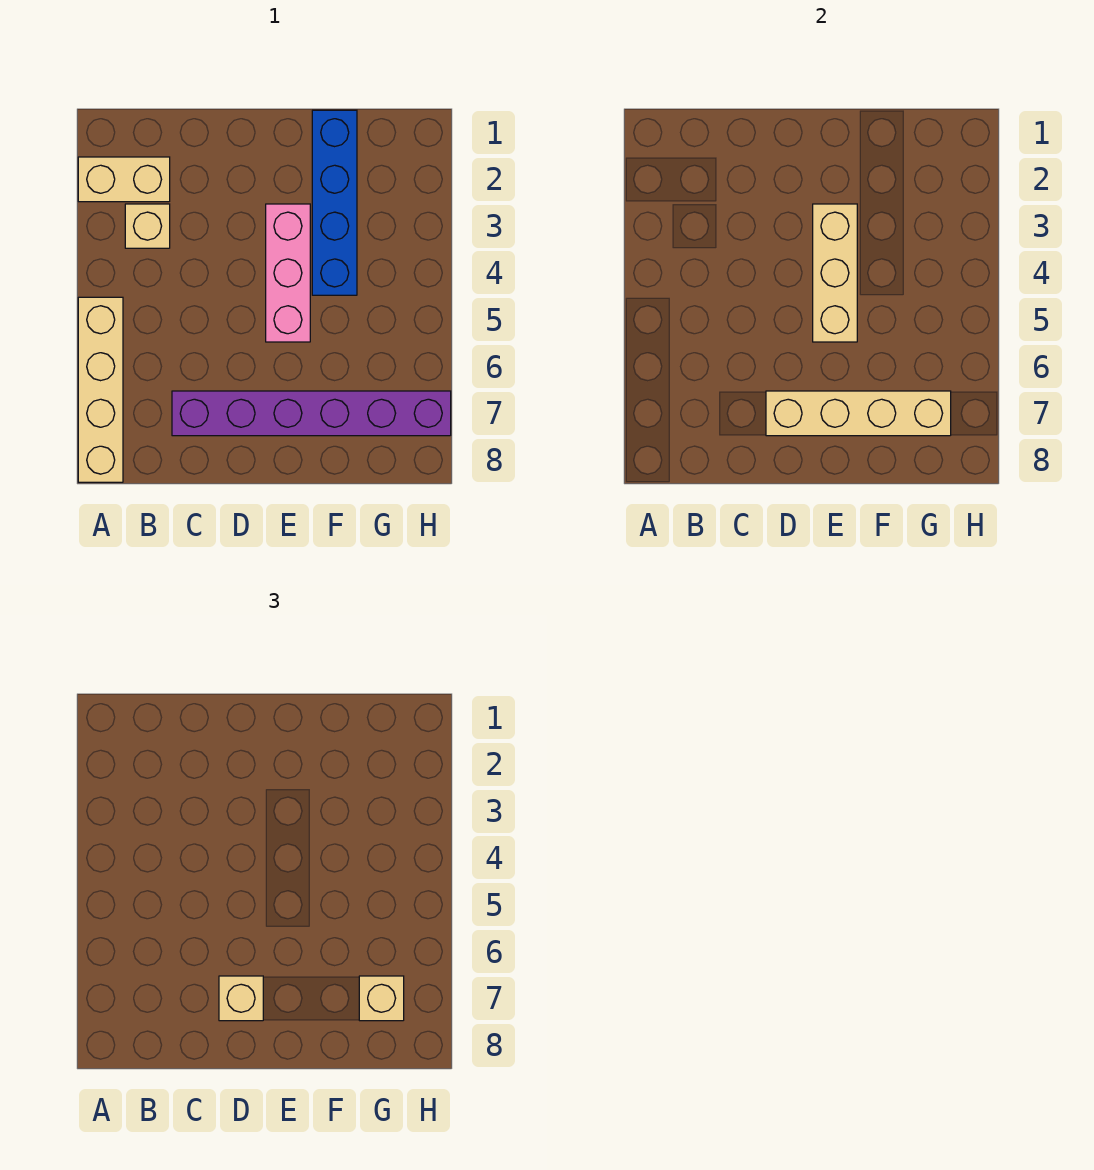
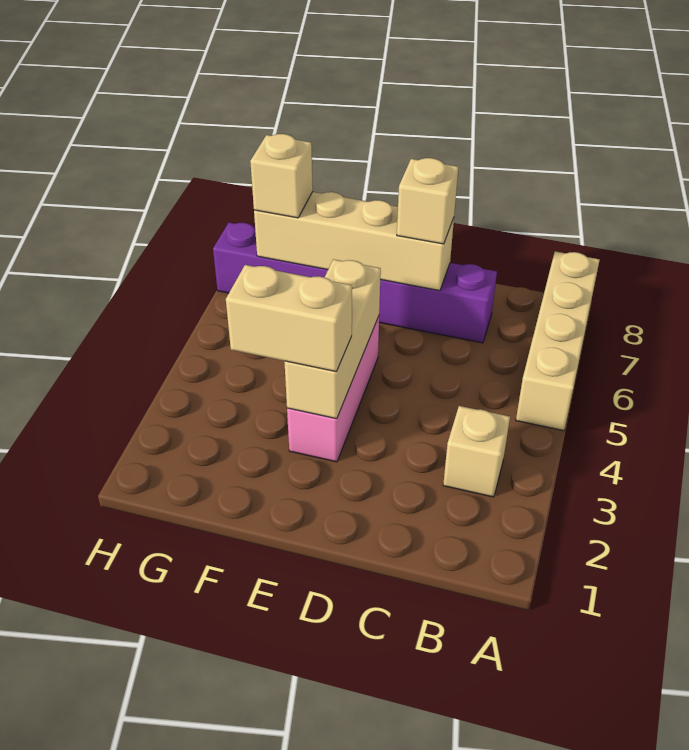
tan brick A2:B2 level 1 -> tan brick E3:F3 level 3
blue brick F1:F4 level 1 -> none

